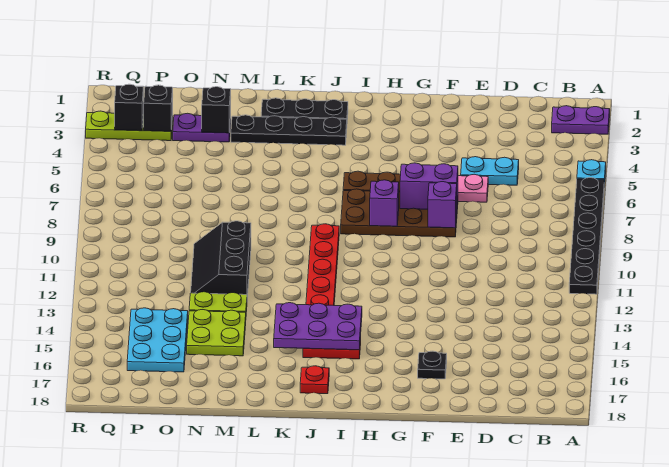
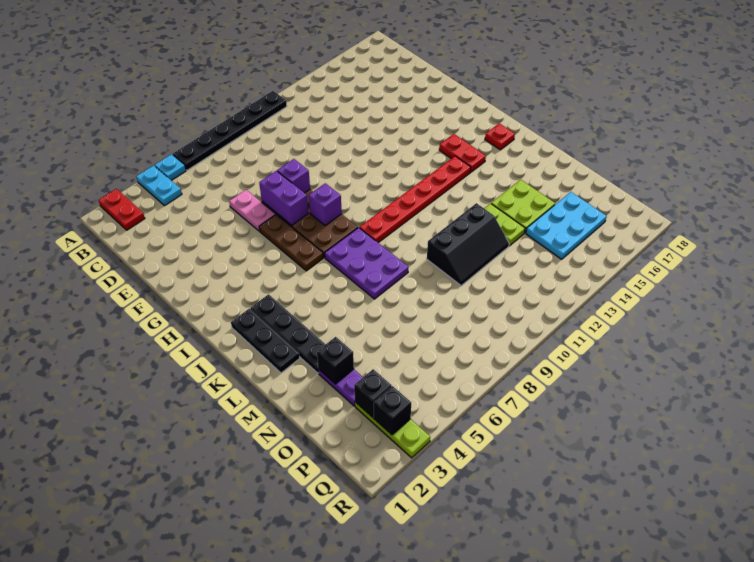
purple plate A2:B2 level 1 -> red plate A2:B2 level 1
cyan plate D5:E5 level 1 -> cyan plate A4:B4 level 1
black plate F16 level 1 -> none
purple plate I14:K15 level 2 -> purple plate J7:L8 level 1

